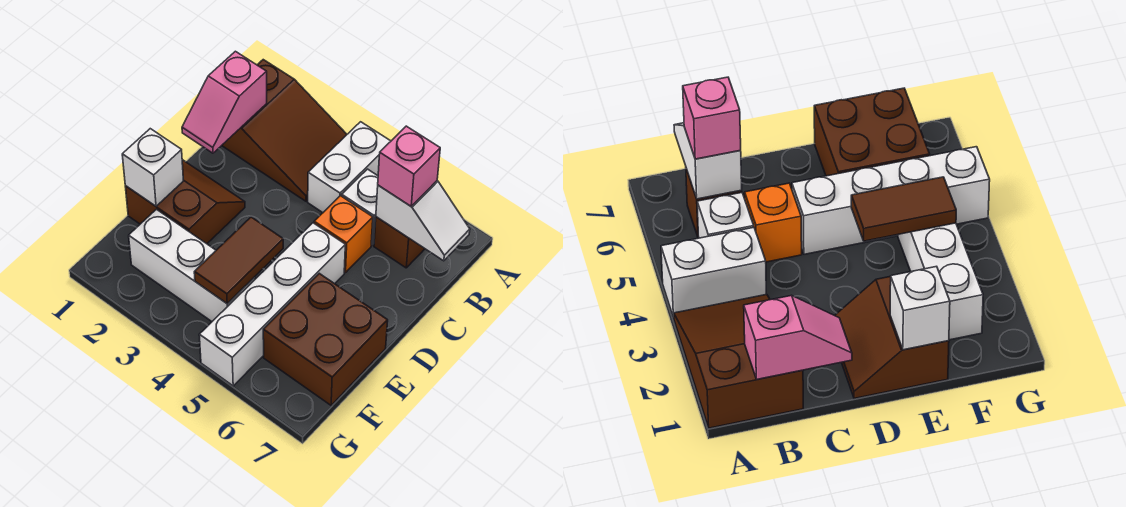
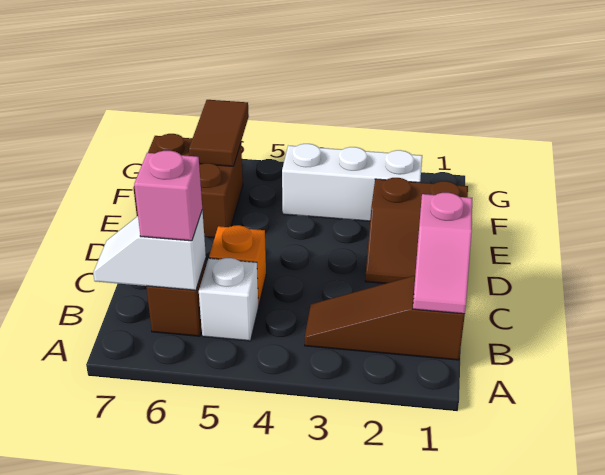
brown slope A1:B3 level 1 top 1 -> brown slope B1:B3 level 1 top 1
white brick A4:B4 level 1 -> none
pink slope B1:C1 level 2 top B -> pink slope B1:C1 level 2 top C
white brick D5:G5 level 1 -> none
white brick E1 level 2 -> none
brown tile E4:F4 level 2 -> brown tile F6:G6 level 2

